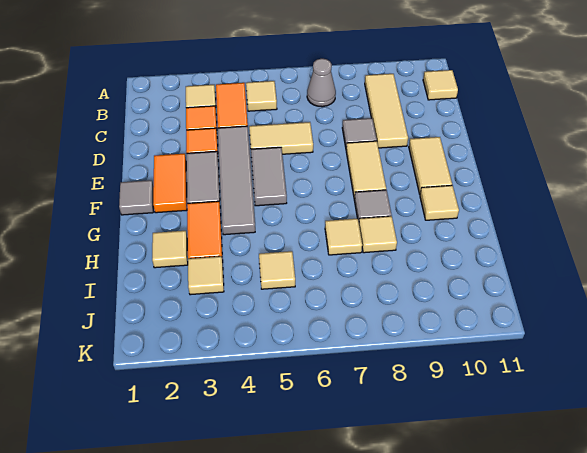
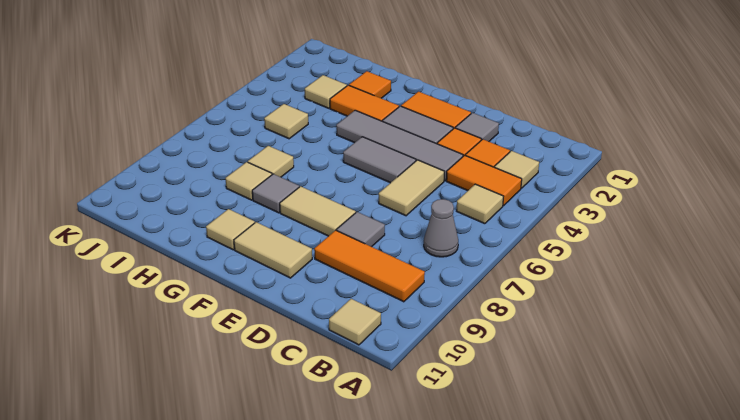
tan tile B9:D9 level 1 -> orange tile B9:D9 level 1
grey tile F1 level 1 -> grey tile D2 level 1
tan tile H2 level 1 -> orange tile H2 level 1

